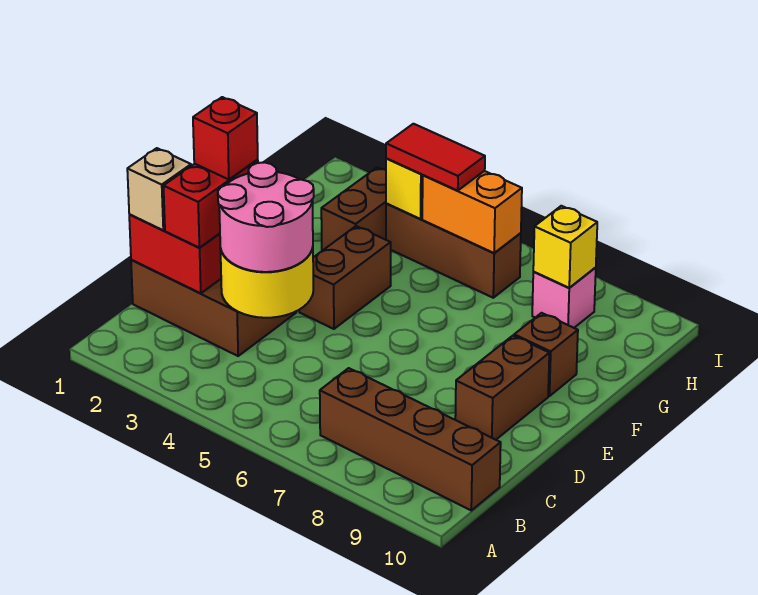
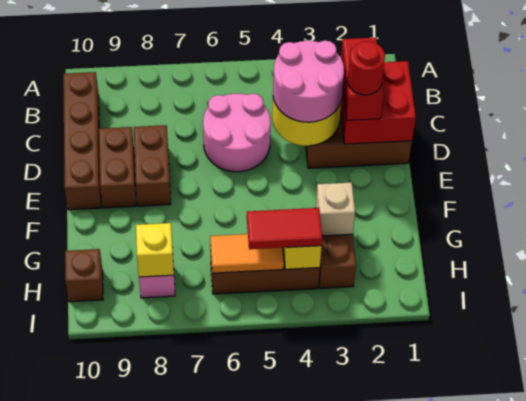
brown brick B7:B10 level 1 -> brown brick B10:E10 level 1
tan brick C1 level 3 -> tan brick G3 level 2
none -> pink round brick C5:D6 level 1
red brick D2 level 4 -> red round brick D2 level 4
brown brick E4:F4 level 1 -> brown brick D8:E8 level 1
brown brick F9 level 1 -> brown brick H10 level 1
orange brick H5:H6 level 2 -> orange tile H5:H6 level 2

